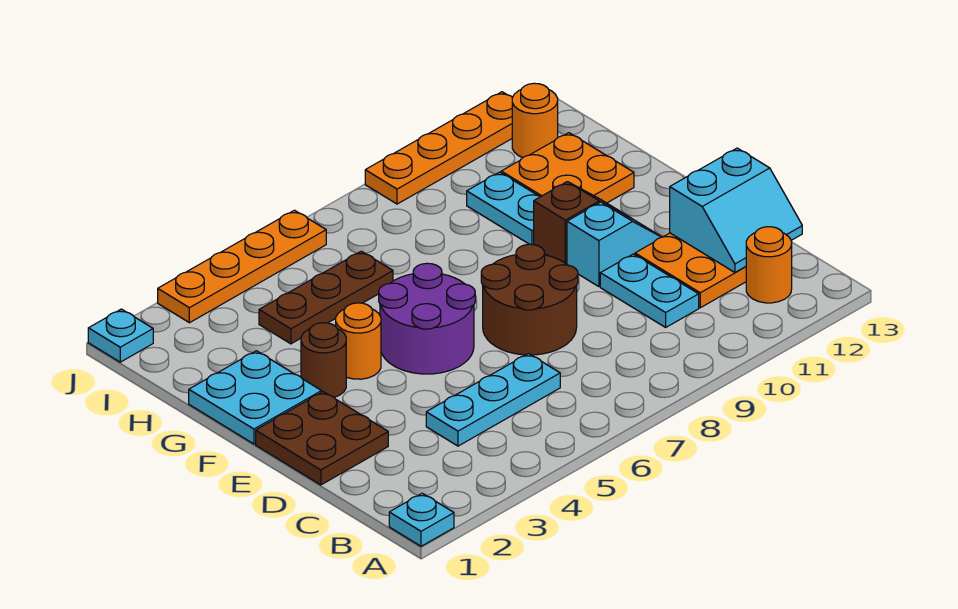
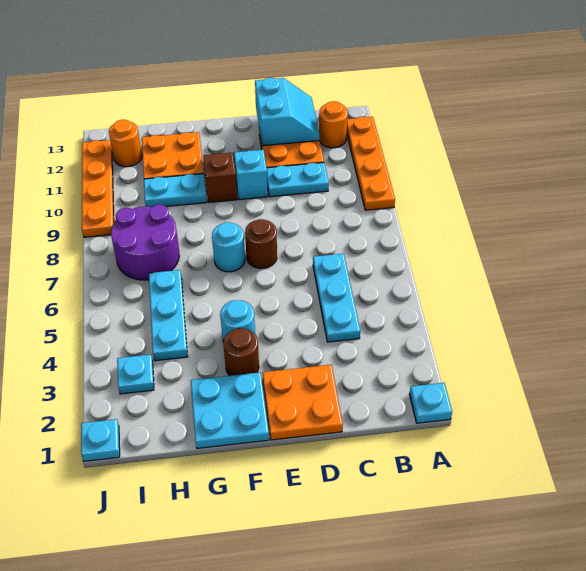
brown plate D1:E2 level 1 -> orange plate D1:E2 level 1
brown round brick D7:E8 level 1 -> brown round brick E7 level 1
purple round brick E5:F6 level 1 -> purple round brick H7:I8 level 1
orange round brick F4 level 1 -> cyan round brick F4 level 1
none -> cyan round brick F7 level 1
brown plate H4:H6 level 1 -> cyan plate H4:H6 level 1
none -> cyan plate I3 level 1
orange plate J3:J6 level 1 -> orange plate A9:A12 level 1

